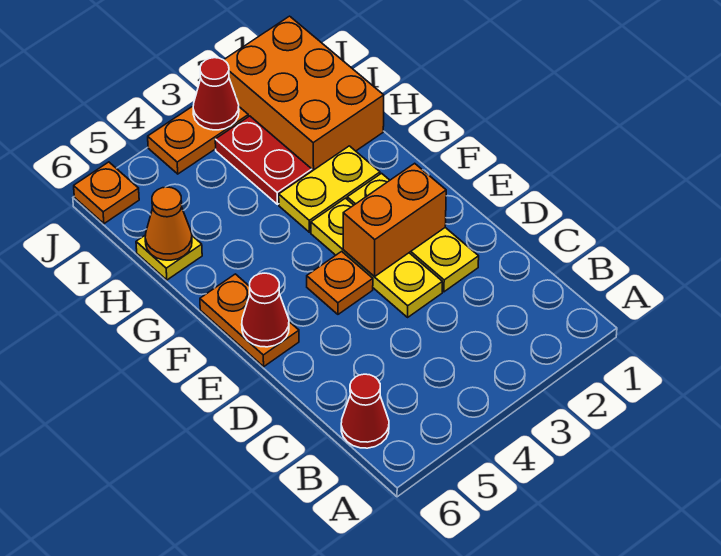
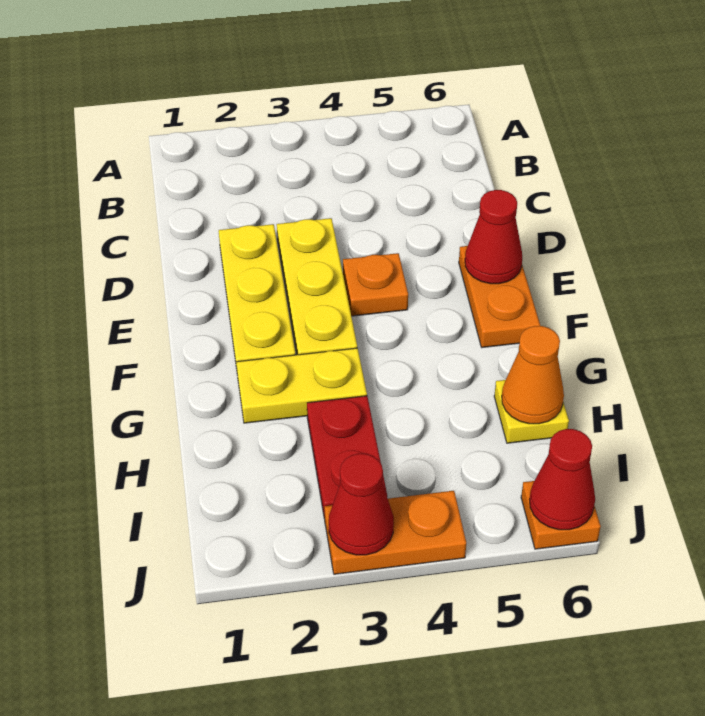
red cone B6 level 1 -> red cone J6 level 2
orange brick E2:E3 level 2 -> none
orange brick H1:J2 level 1 -> none

